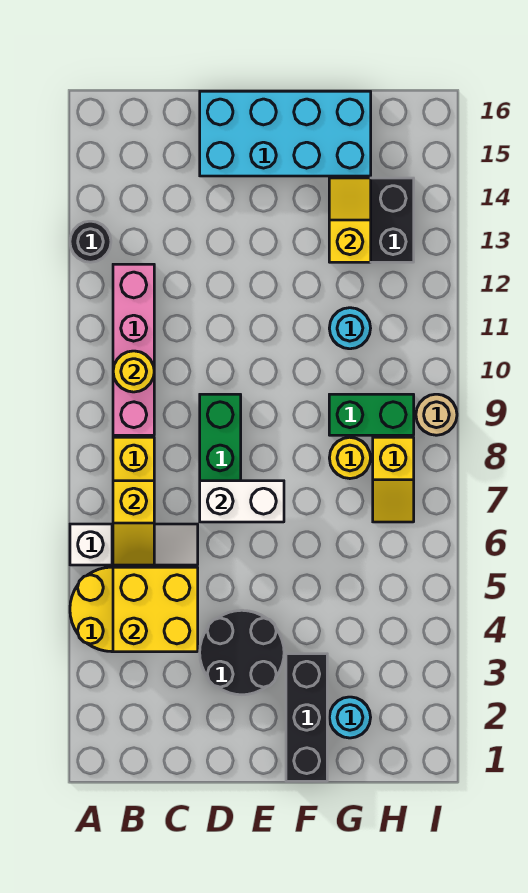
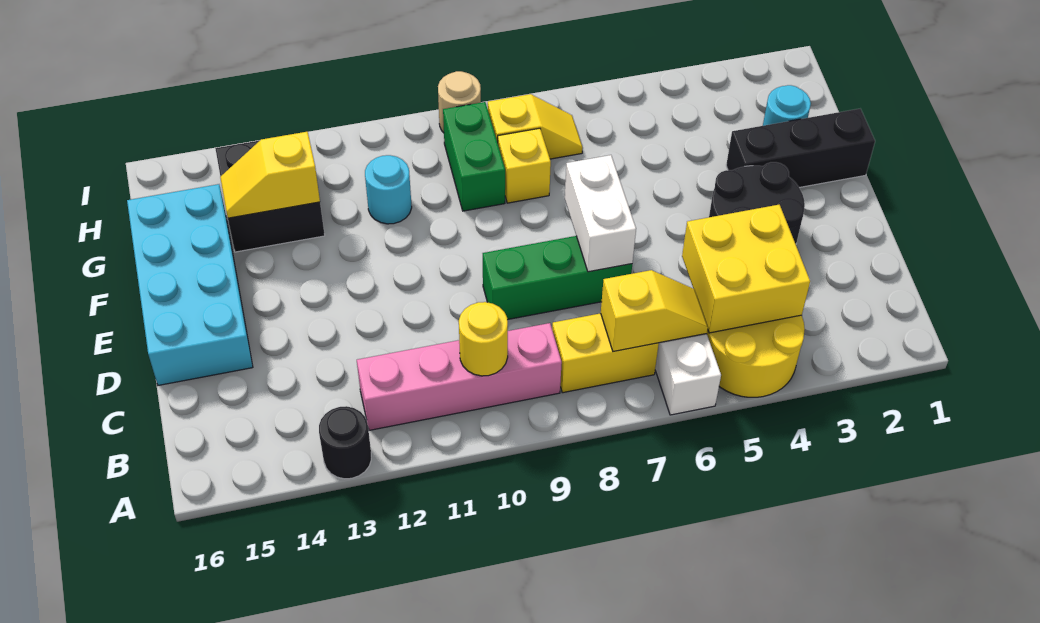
yellow round brick G8 level 1 -> yellow brick G8 level 1

